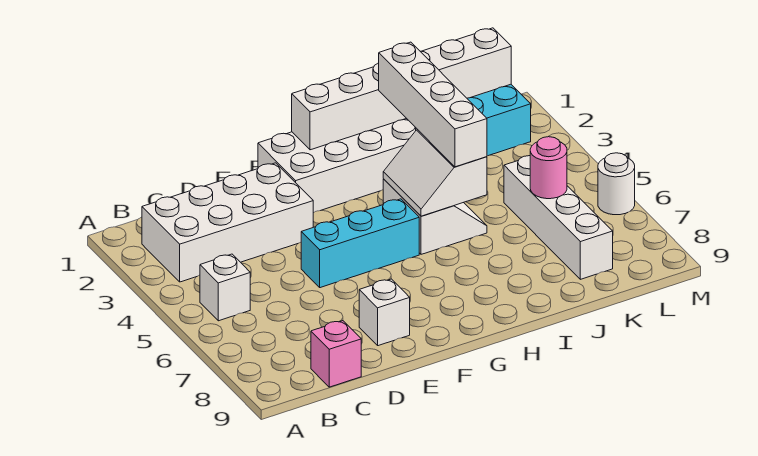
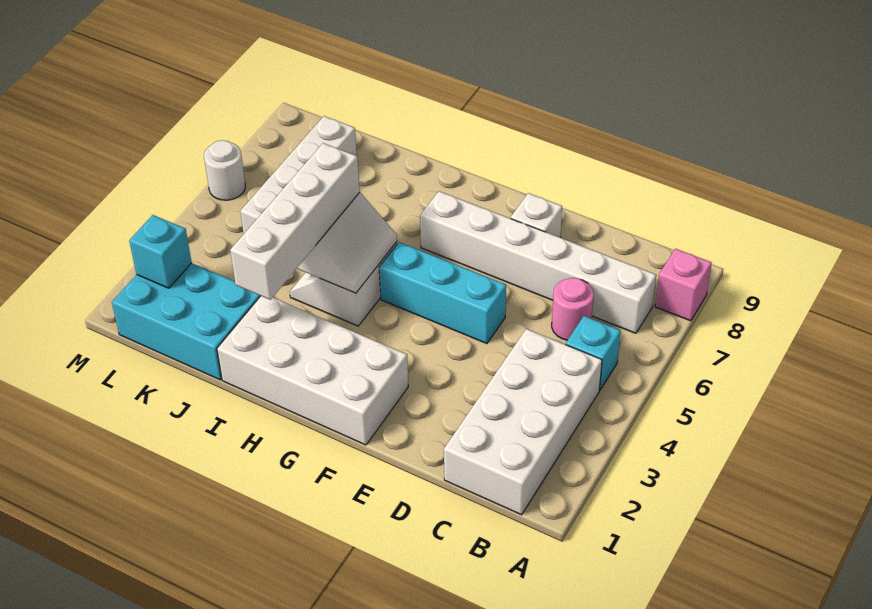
white brick B2:E3 level 1 -> white brick B1:C4 level 1
white brick B5 level 1 -> cyan brick B5 level 1
pink brick C9 level 1 -> pink brick A8 level 1
white brick G1:L1 level 2 -> white brick B7:G7 level 1
pink round brick K6 level 2 -> pink round brick C6 level 1
none -> cyan brick L2 level 2

